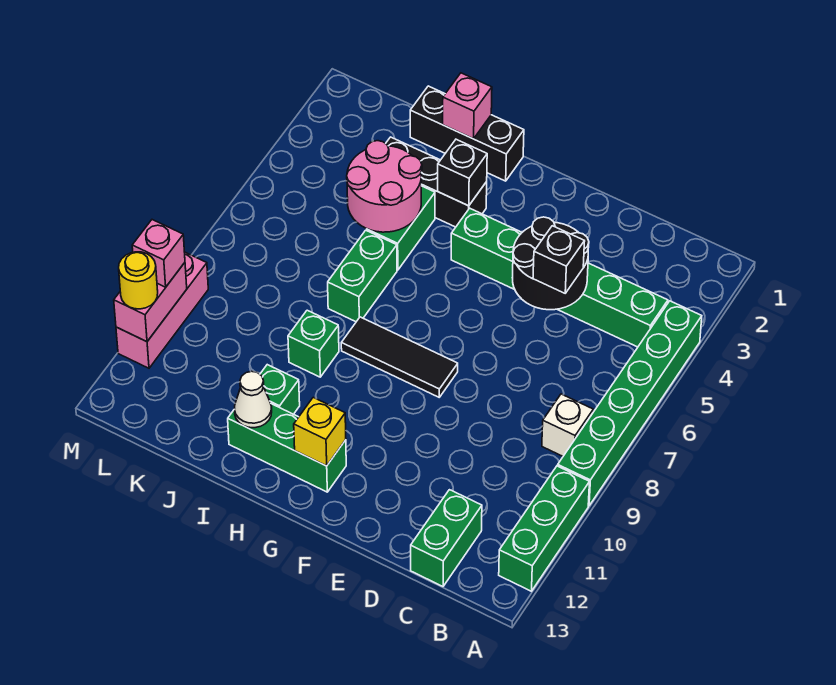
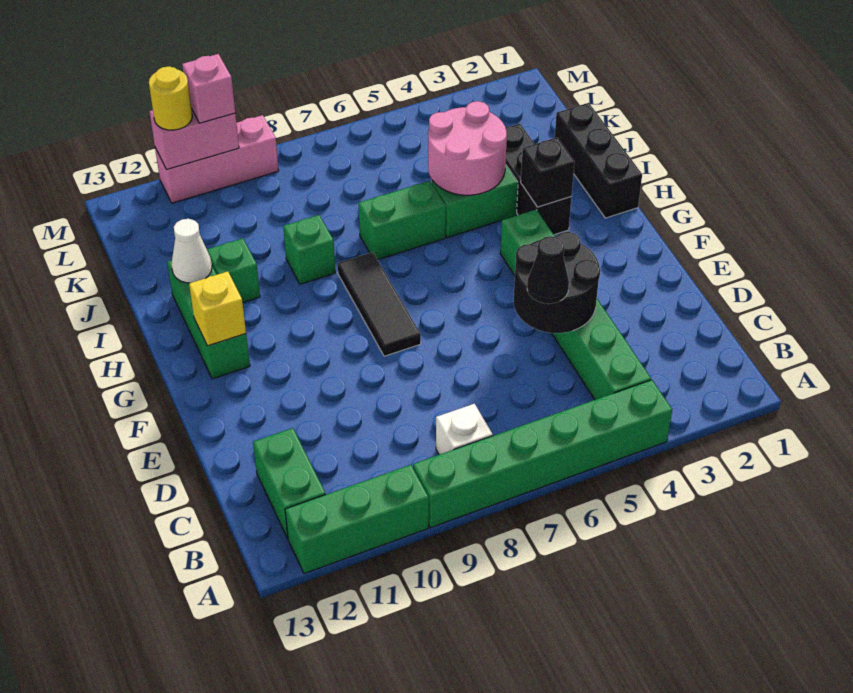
green brick C12:C13 level 1 -> green brick B12:C12 level 1
black brick D5 level 3 -> black cone D5 level 3
pink brick I1 level 2 -> none

